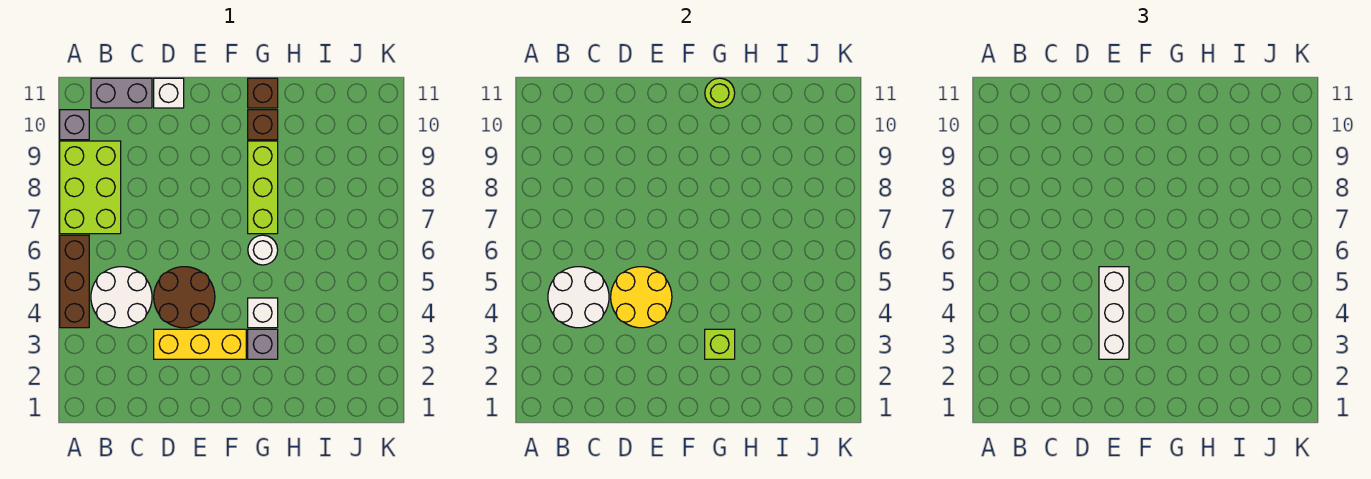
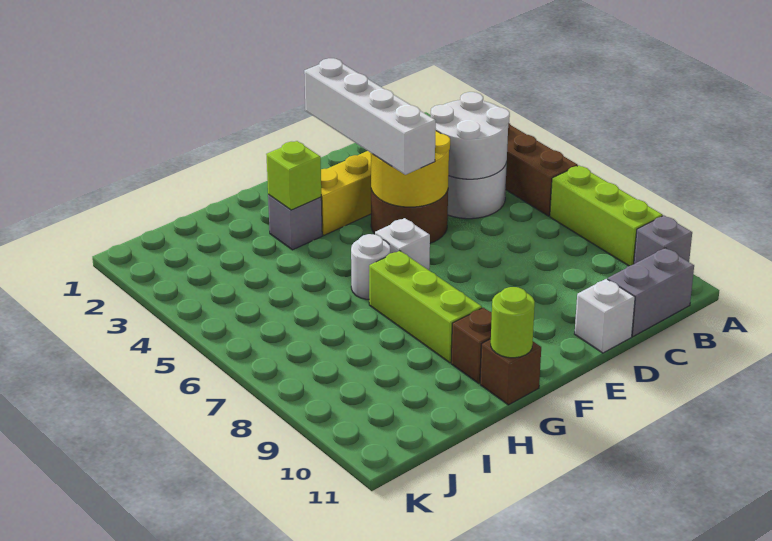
lime brick A7:B9 level 1 -> lime brick A7:A9 level 1
white brick E3:E5 level 3 -> white brick E2:E5 level 3
white brick G4 level 1 -> white brick F6 level 1

